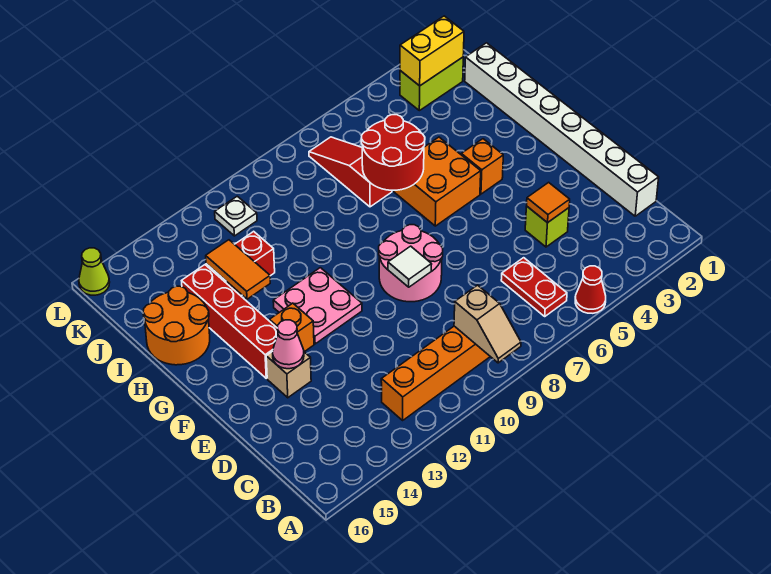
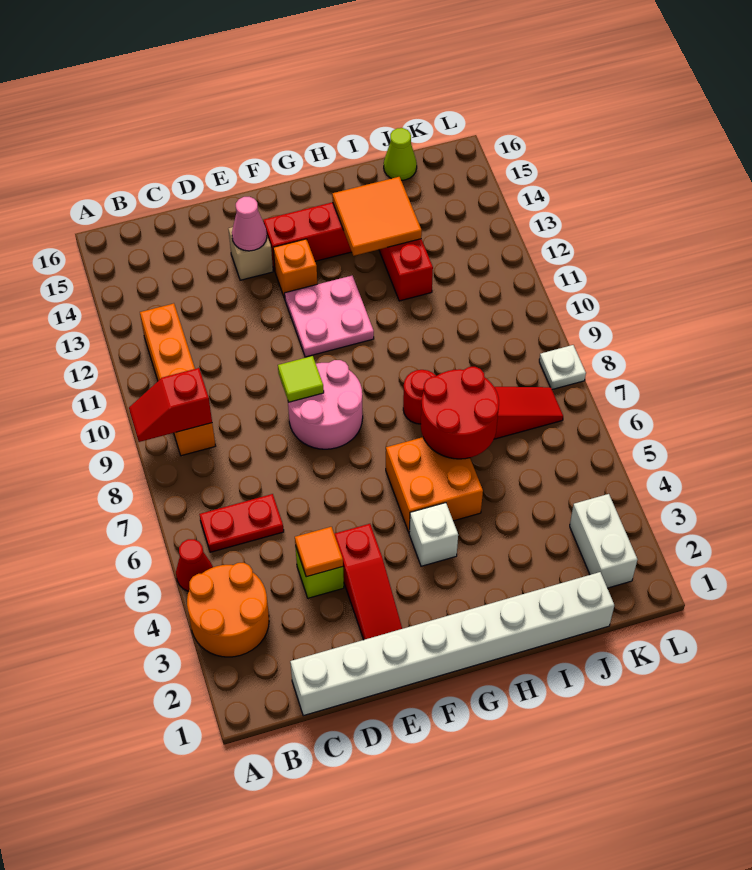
tan slope A9:B9 level 2 top B -> red slope A9:B9 level 2 top B
none -> red slope E2:E4 level 1 top 4
white tile E9 level 2 -> lime tile E9 level 2
orange brick G4 level 1 -> white brick G4 level 1
none -> red round brick H8 level 1
orange tile H13:I13 level 2 -> orange tile H13:I14 level 2
orange round brick H15:I16 level 1 -> orange round brick A3:B4 level 1
lime brick K2:K3 level 1 -> white brick K2:K3 level 1
yellow brick K2:K3 level 2 -> none
white plate K11 level 1 -> white plate L8 level 1
lime cone L16 level 1 -> lime cone J16 level 1

